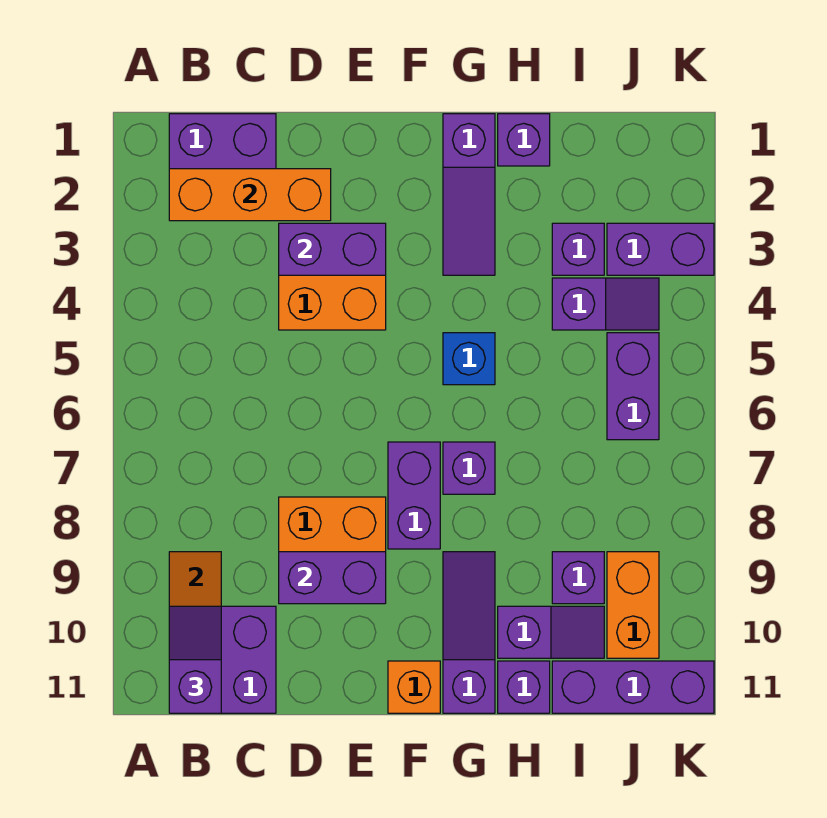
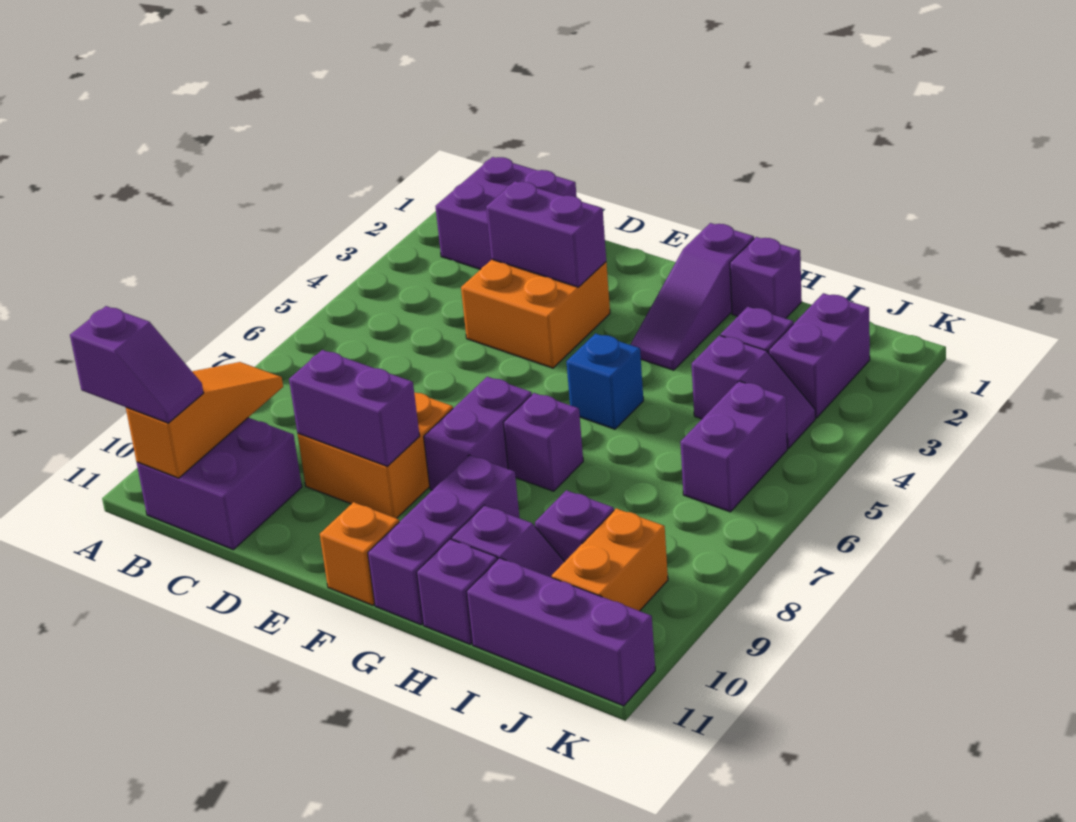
orange brick B2:D2 level 2 -> none
purple slope B10:B11 level 3 top 11 -> purple slope A11:B11 level 3 top A
purple slope G9:G11 level 1 top 11 -> purple brick G9:G11 level 1
purple brick J3:K3 level 1 -> purple brick J2:J3 level 1

